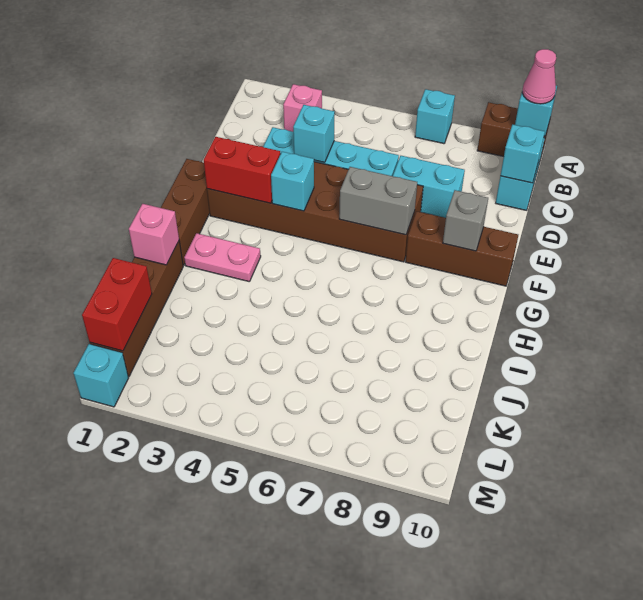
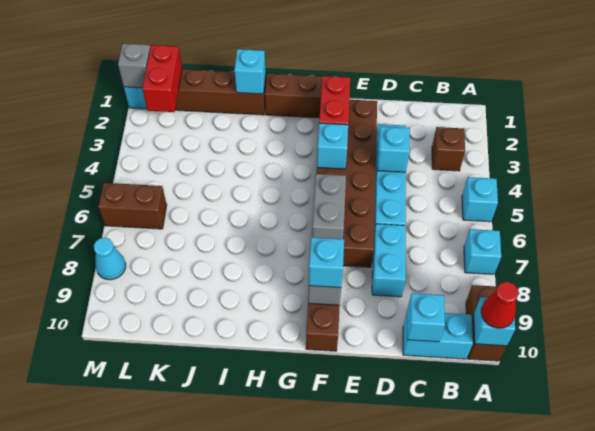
none -> cyan brick A5 level 1
pink cone A10 level 3 -> red cone A10 level 3
pink brick B3 level 1 -> brown brick B3 level 1
none -> cyan brick F9 level 3
pink plate H2:H3 level 1 -> none
pink brick I1 level 2 -> cyan brick I1 level 2
red brick K1:L1 level 2 -> red brick L1:L2 level 2
none -> brown brick L6:M6 level 1
none -> grey brick M1 level 2
none -> cyan cone M8 level 1

